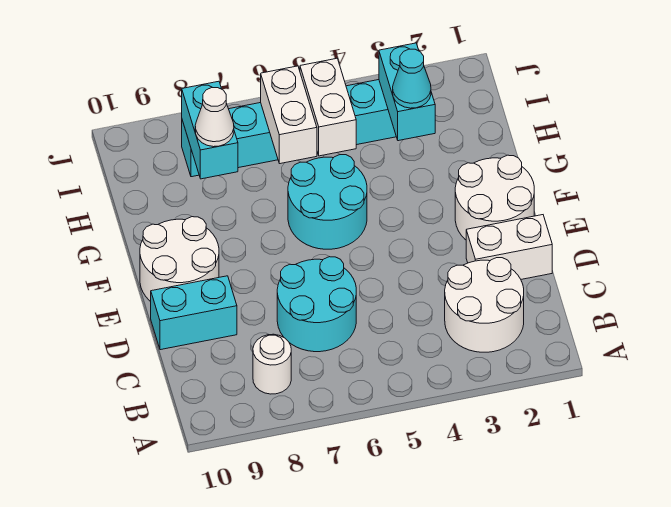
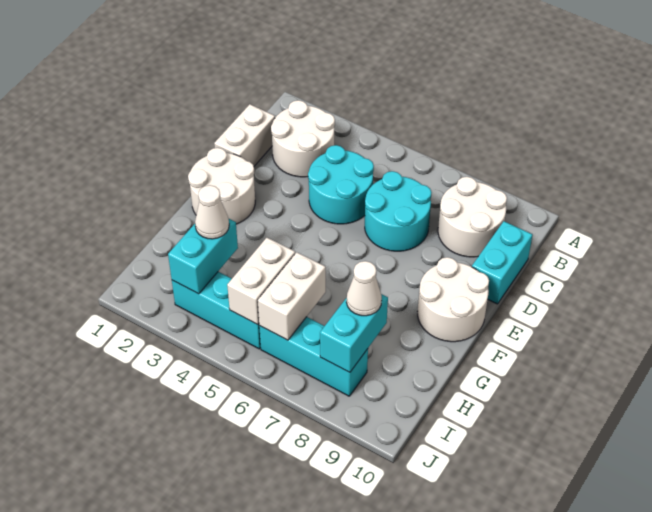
white round brick B8 level 1 -> white round brick B8:C9 level 1
white brick D1:D2 level 1 -> white brick C1:D1 level 1
cyan brick D9:D10 level 1 -> cyan brick C10:D10 level 1
cyan round brick F5:G6 level 1 -> cyan round brick C4:D5 level 1
cyan cone H3 level 3 -> white cone H3 level 3

